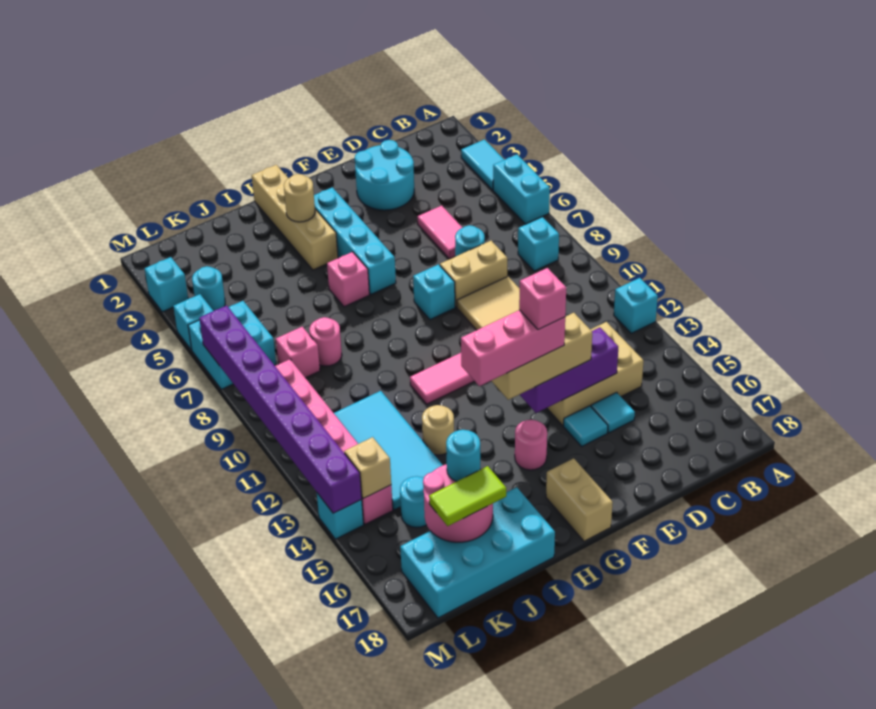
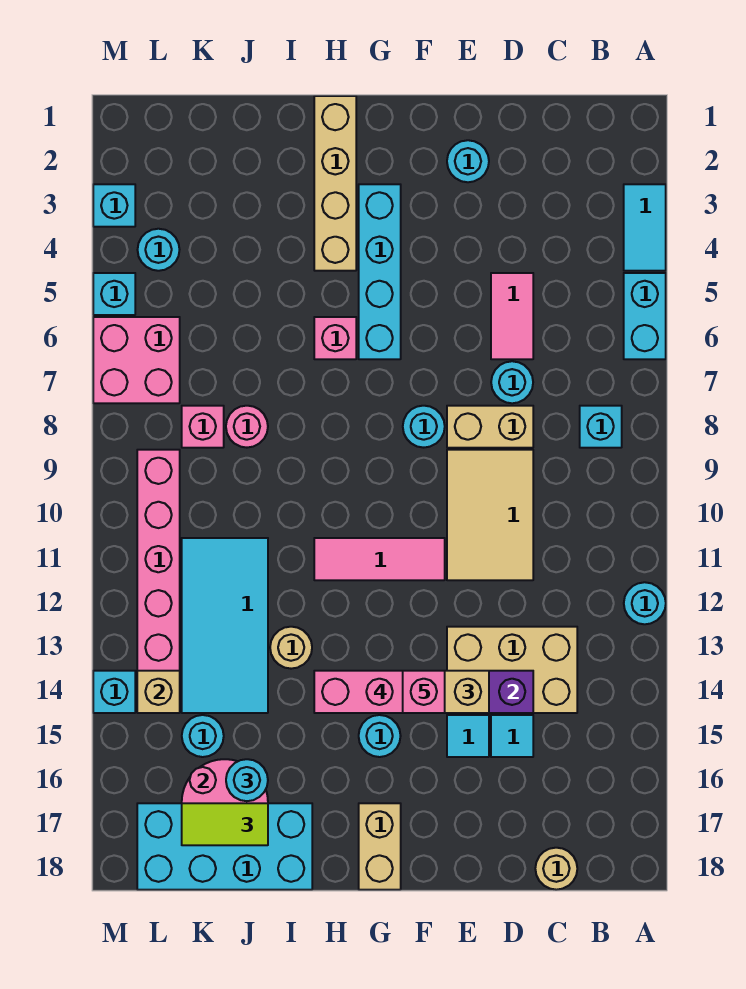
cyan brick A12 level 1 -> cyan round brick A12 level 1
cyan round brick D2:E3 level 1 -> cyan round brick E2 level 1
cyan brick F8 level 1 -> cyan round brick F8 level 1
pink round brick G15 level 1 -> cyan round brick G15 level 1
tan round brick H3 level 2 -> tan round brick C18 level 1
cyan brick L6:M7 level 1 -> pink brick L6:M7 level 1
purple brick M7:M14 level 2 -> none

